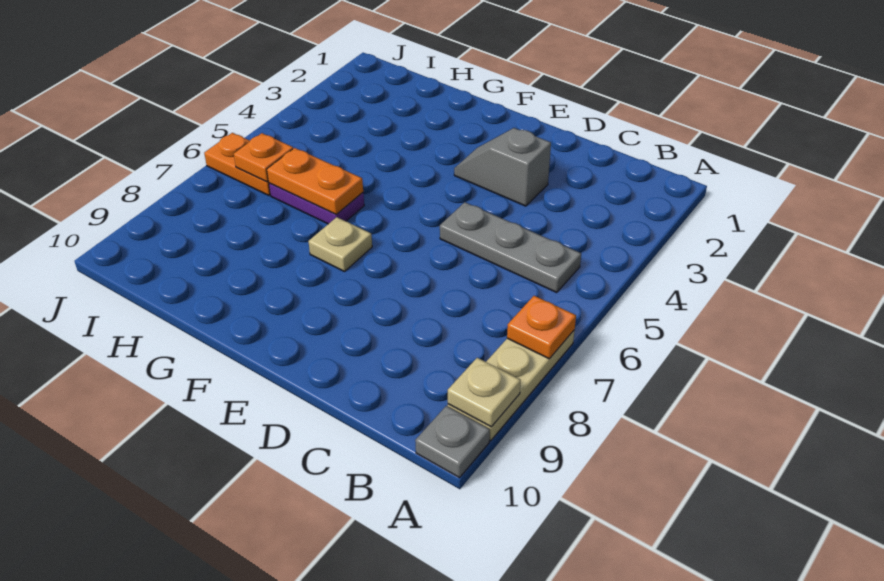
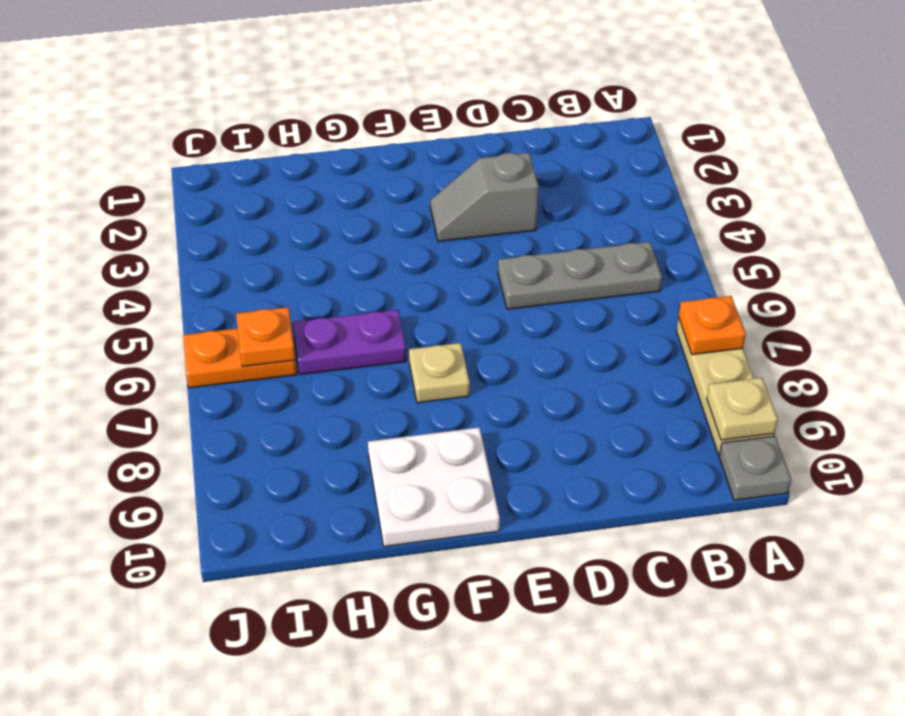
none -> white plate F9:G10 level 1
orange plate G6:H6 level 2 -> none

